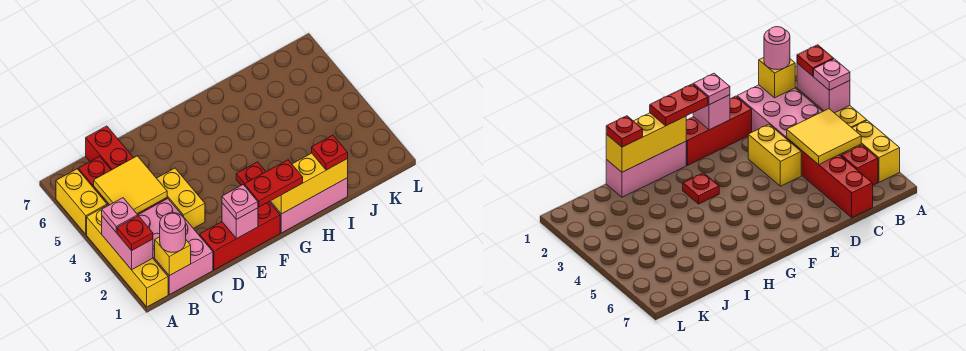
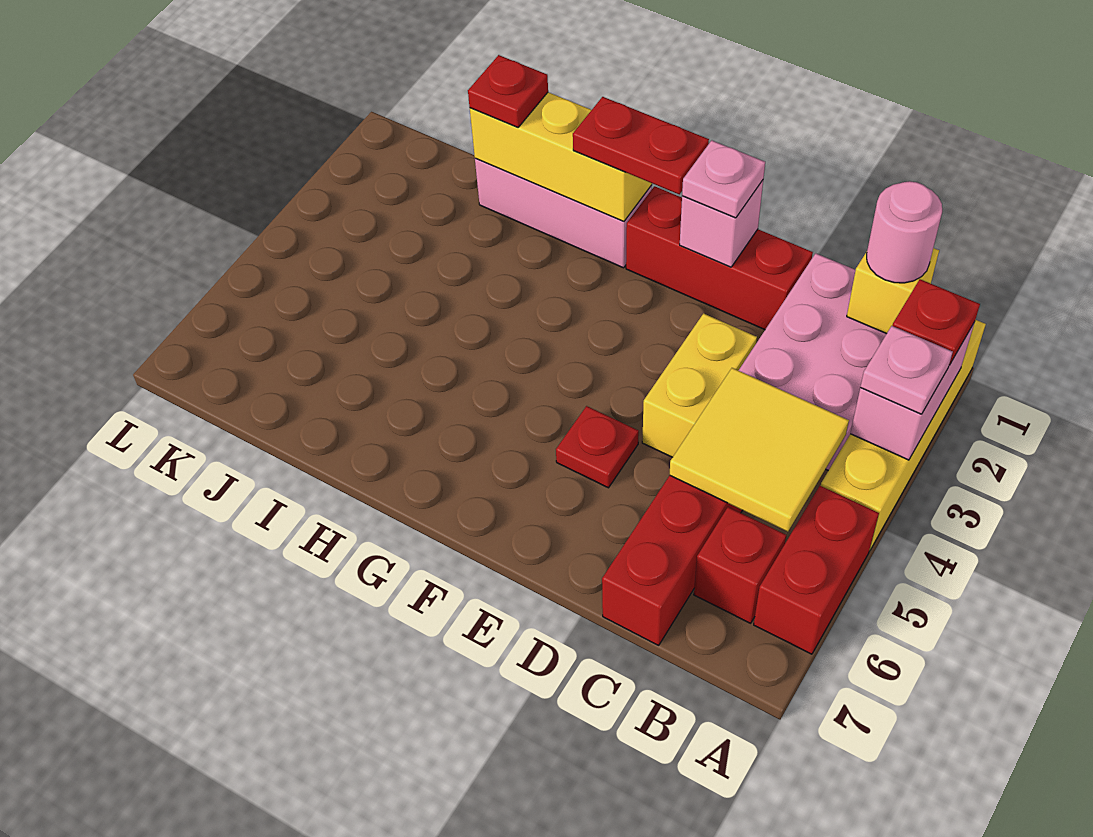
yellow brick A5:A6 level 1 -> red brick A5:A6 level 1
red plate G3 level 1 -> red plate E5 level 1

